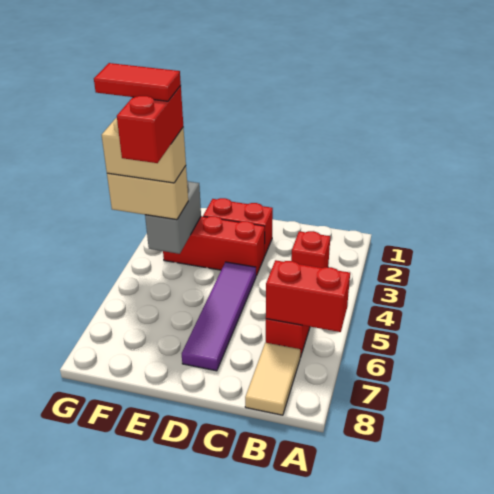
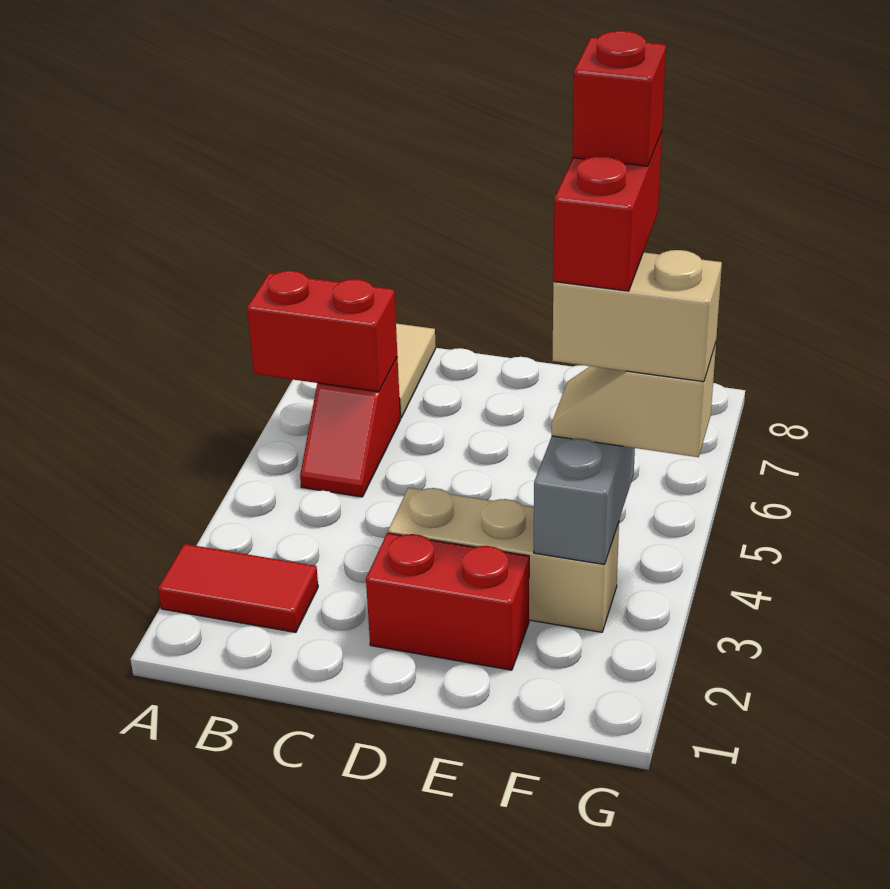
red brick B3 level 1 -> red brick F5 level 6
red brick D3:F3 level 1 -> tan brick D3:F3 level 1
purple tile D4:D7 level 1 -> none
tan brick F4:G4 level 3 -> tan slope F4:G4 level 3 top G
red tile F4:G4 level 6 -> red tile A2:B2 level 1

